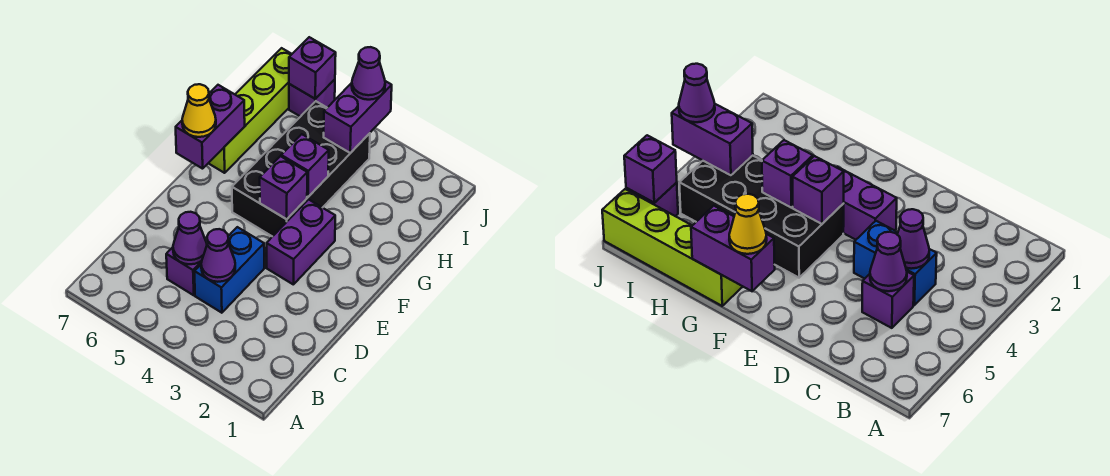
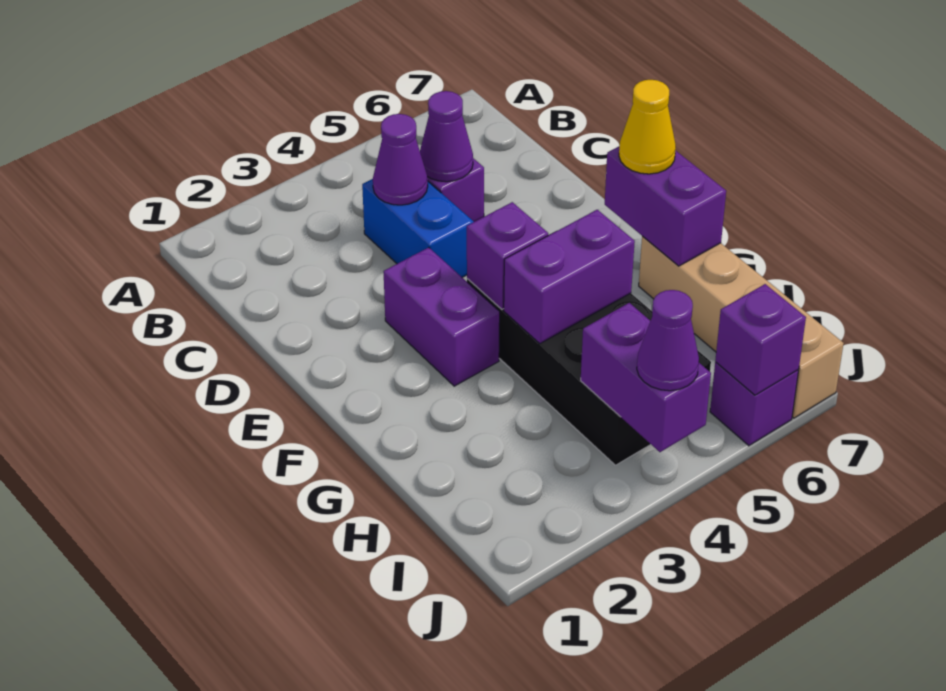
purple brick G4 level 2 -> purple brick G4:G5 level 2
lime brick G7:J7 level 1 -> tan brick G7:J7 level 1

